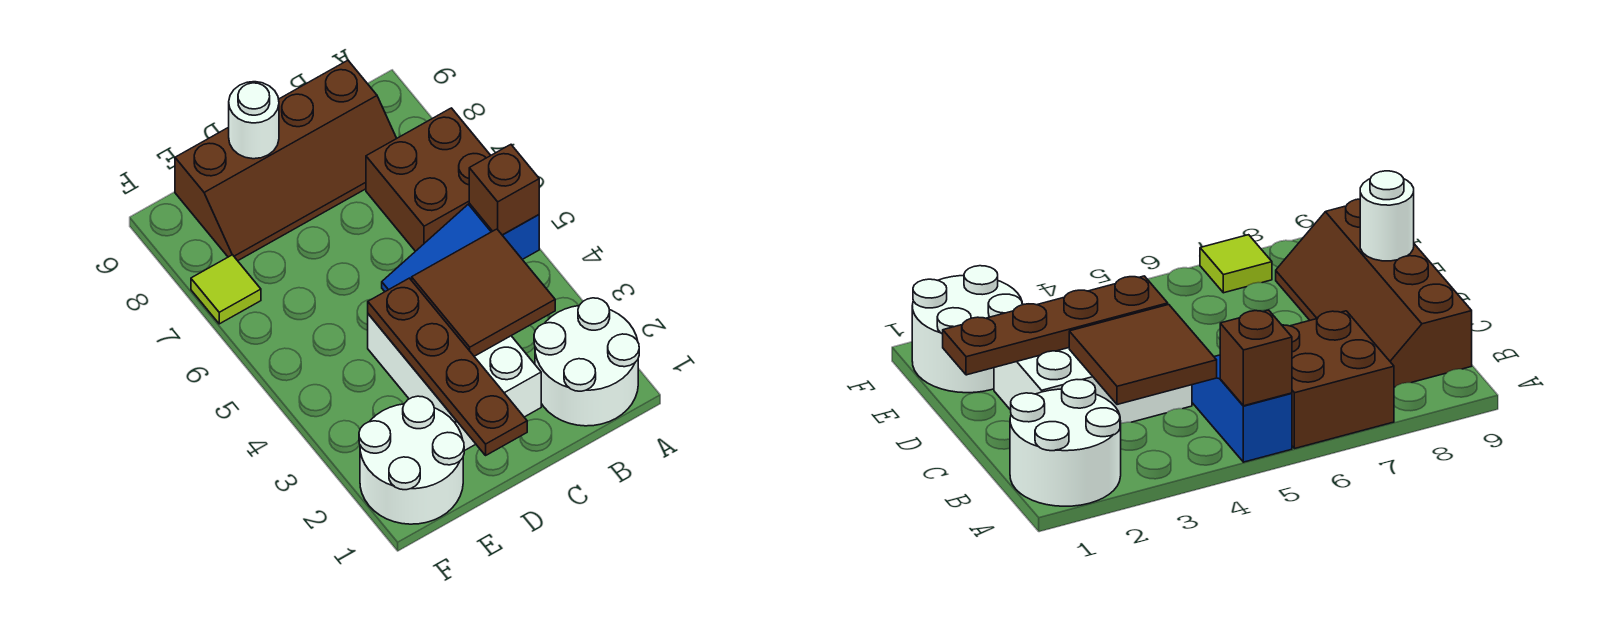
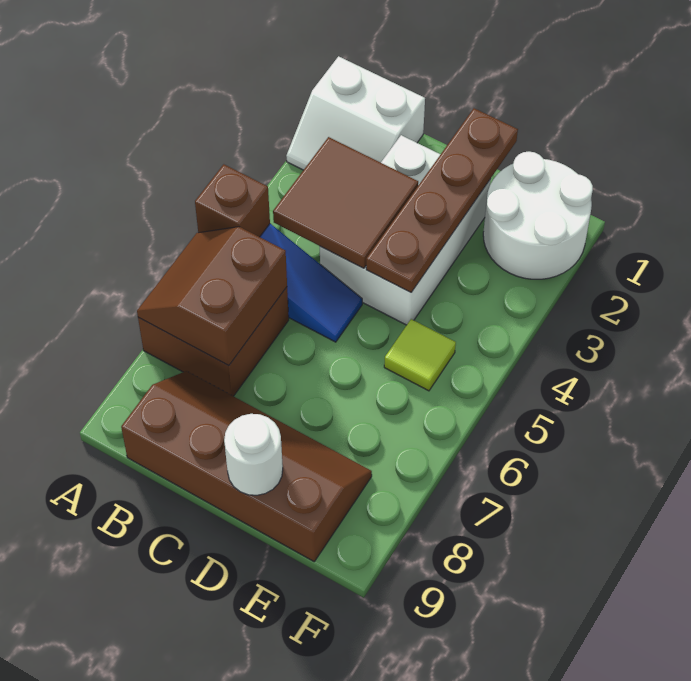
white round brick A1:B2 level 1 -> white slope A1:B2 level 1 top 1
none -> brown slope A6:B7 level 2 top B
lime tile F7 level 1 -> lime tile E5 level 1

